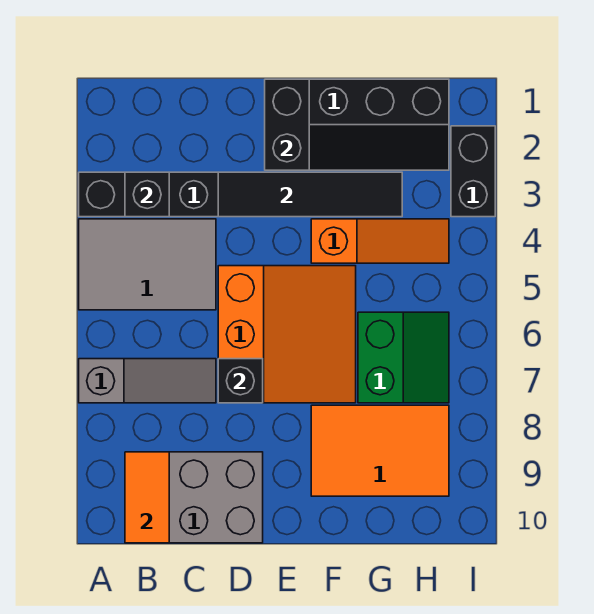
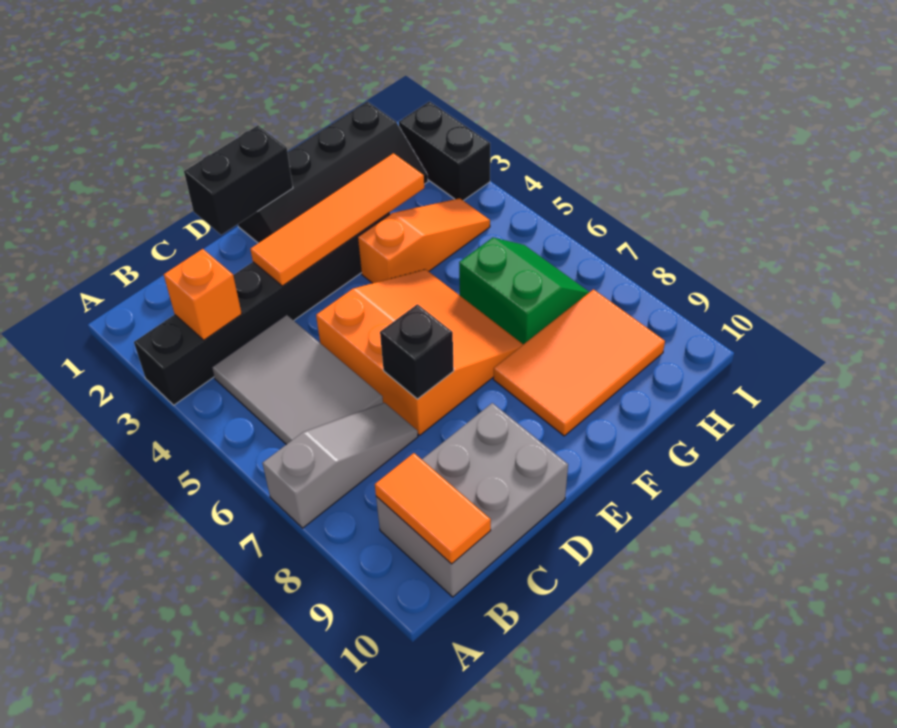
grey tile A4:C5 level 1 -> grey tile B4:C6 level 1
black brick B3 level 2 -> orange brick B3 level 2
black tile D3:G3 level 2 -> orange tile D3:G3 level 2
black brick E1:E2 level 2 -> black brick D1:E1 level 2

